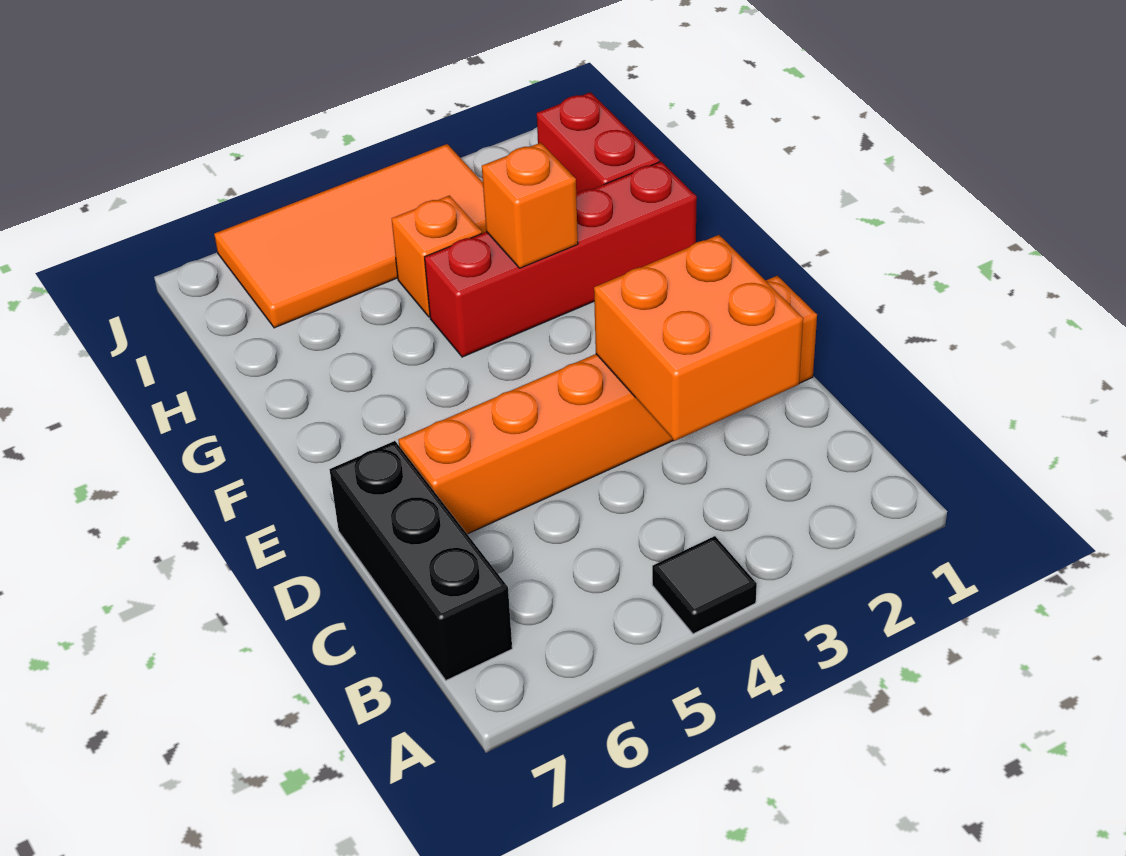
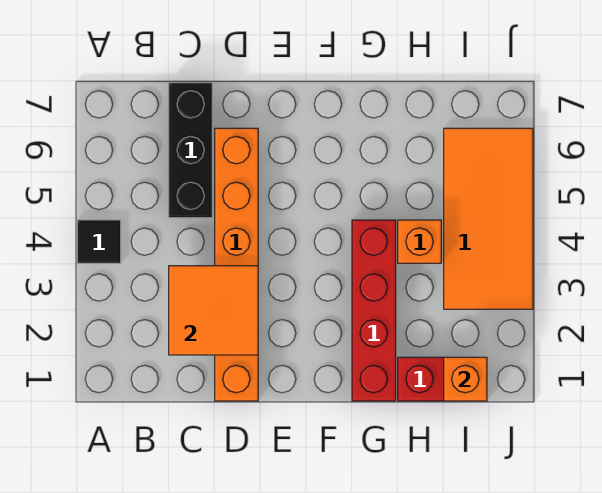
black brick B7:D7 level 1 -> black brick C5:C7 level 1
orange brick C2:D3 level 2 -> orange tile C2:D3 level 2
orange brick G3 level 2 -> orange brick I1 level 2

